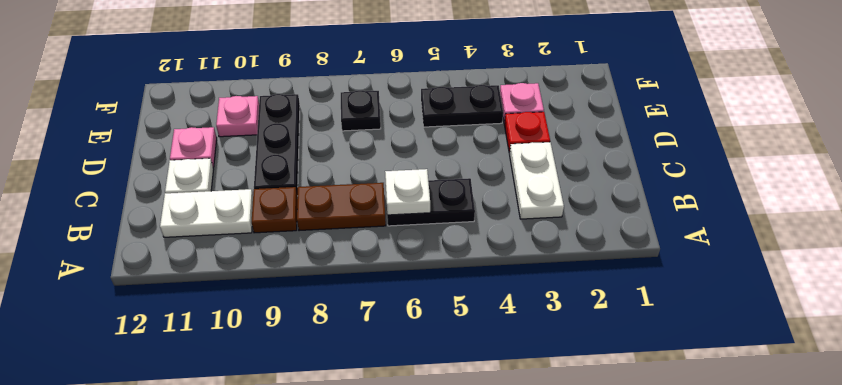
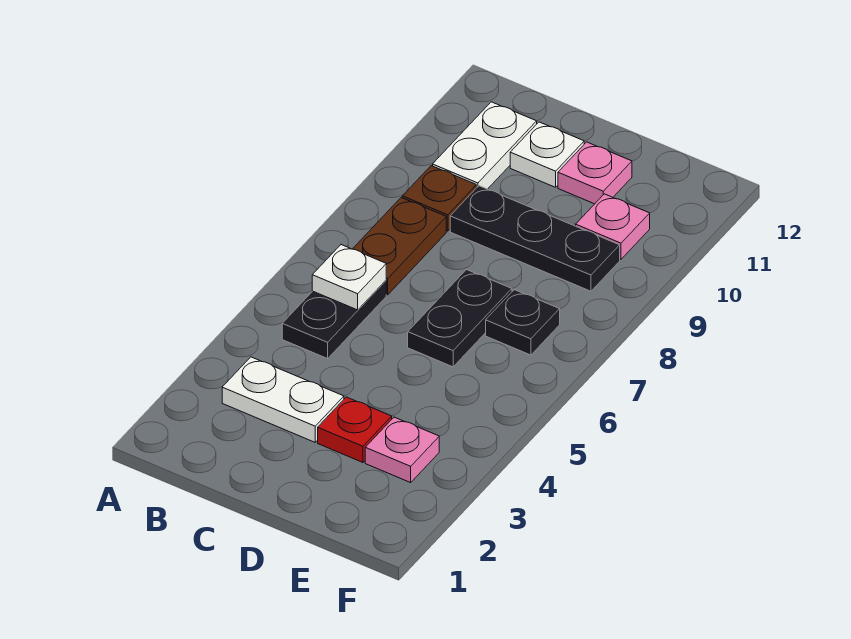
black plate E4:E5 level 1 -> black plate D6:D7 level 1

